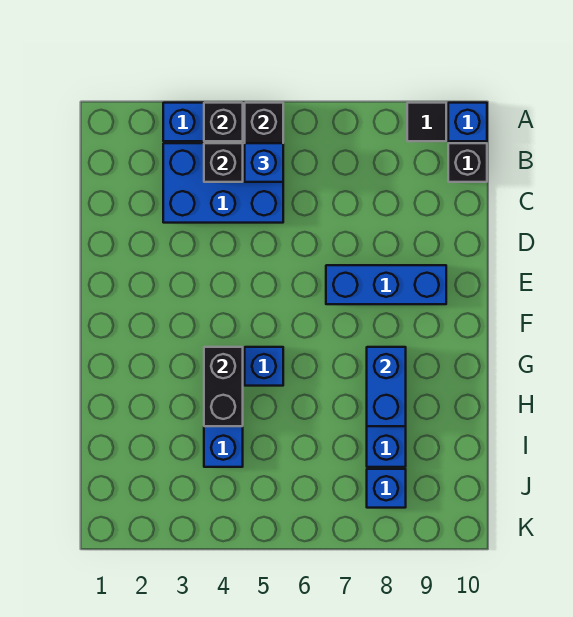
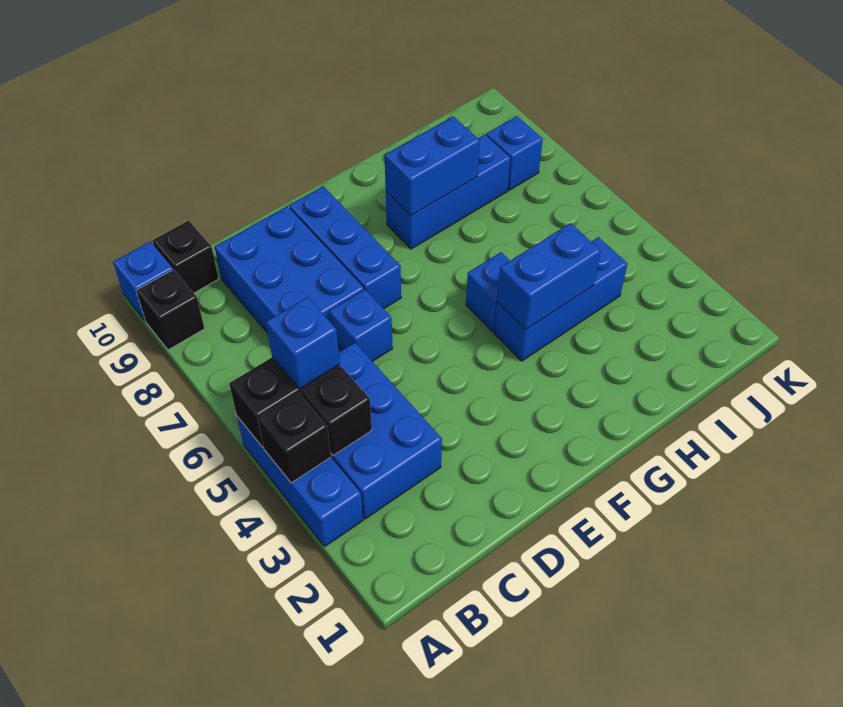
black tile A9 level 1 -> black brick A9 level 1
none -> blue brick C7:D9 level 1
none -> blue brick D6 level 1
black brick G4:H4 level 2 -> blue brick G4:H4 level 2

